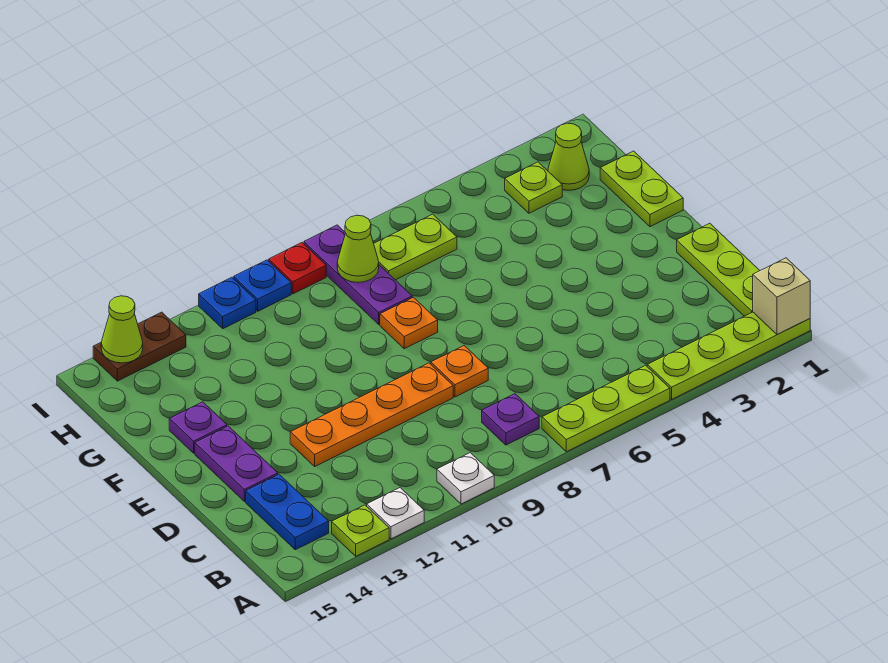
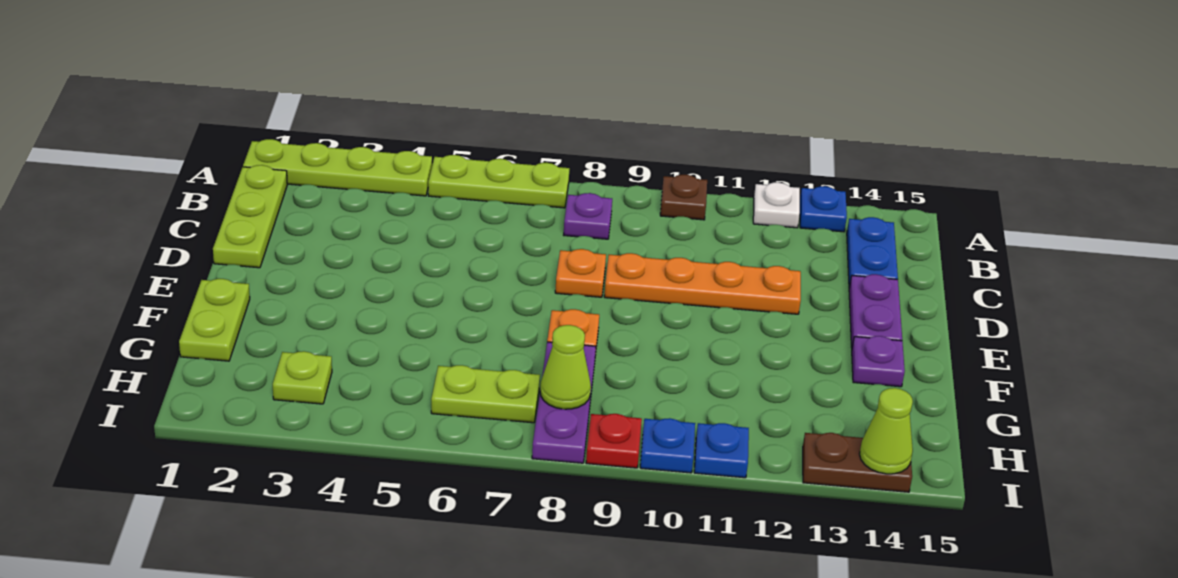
tan brick A1 level 2 -> none
white plate A10 level 1 -> brown plate A10 level 1
lime plate A13 level 1 -> blue plate A13 level 1
lime cone H2 level 1 -> none

